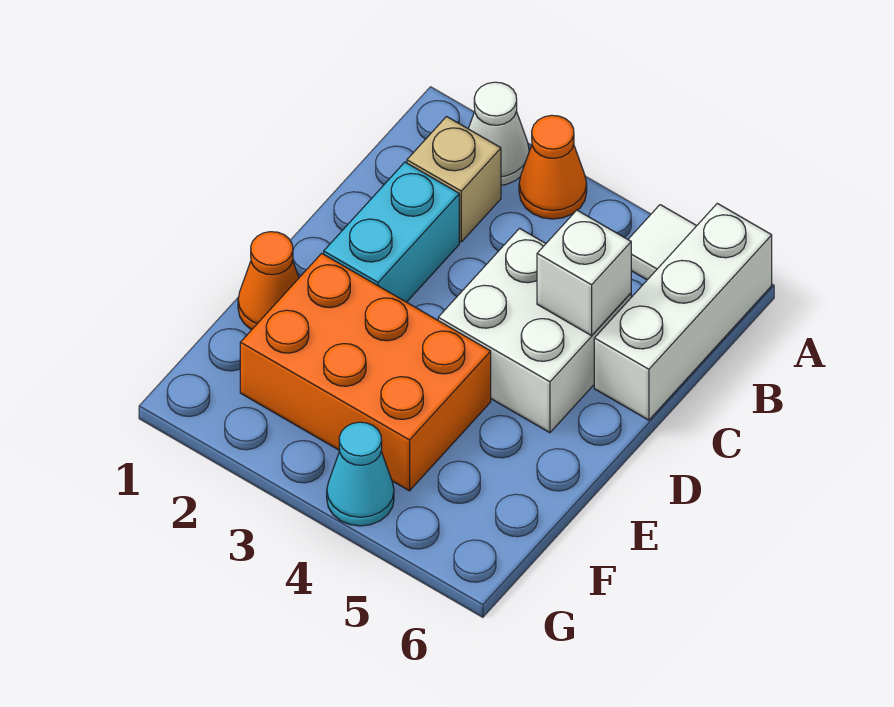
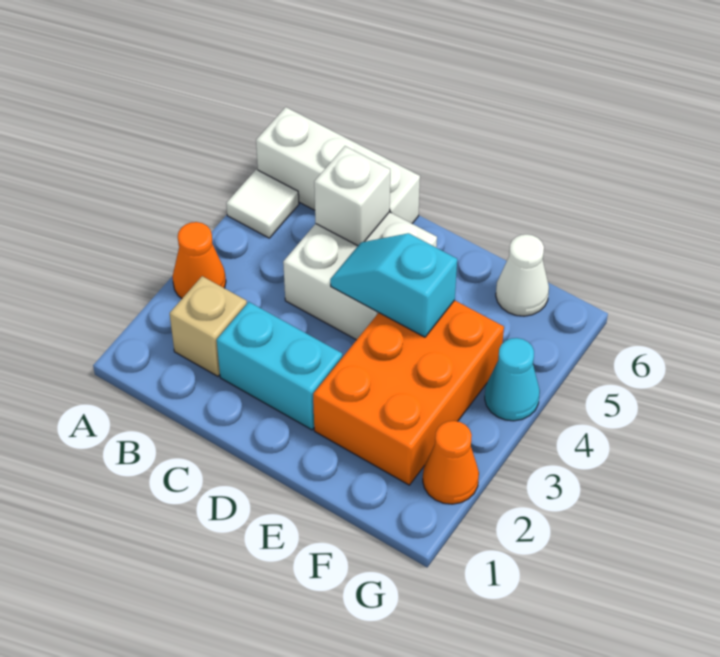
white cone A2 level 1 -> white cone F6 level 1
none -> cyan slope D4:E4 level 2 top E
orange cone E1 level 1 -> orange cone G2 level 1

